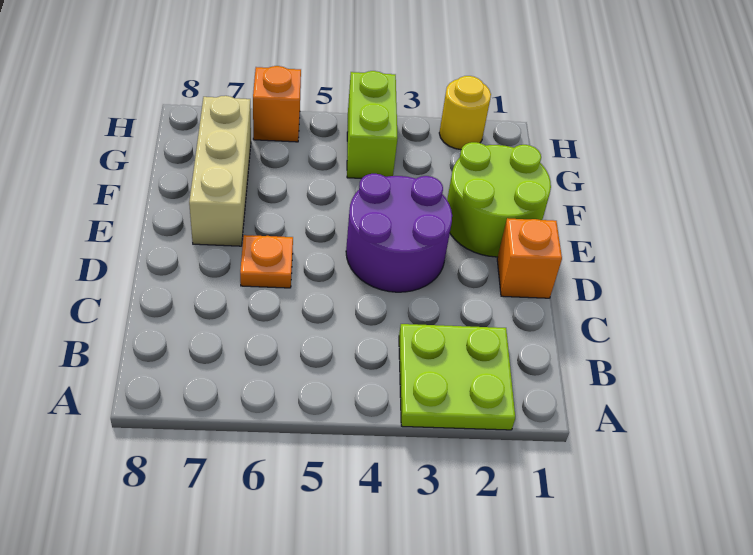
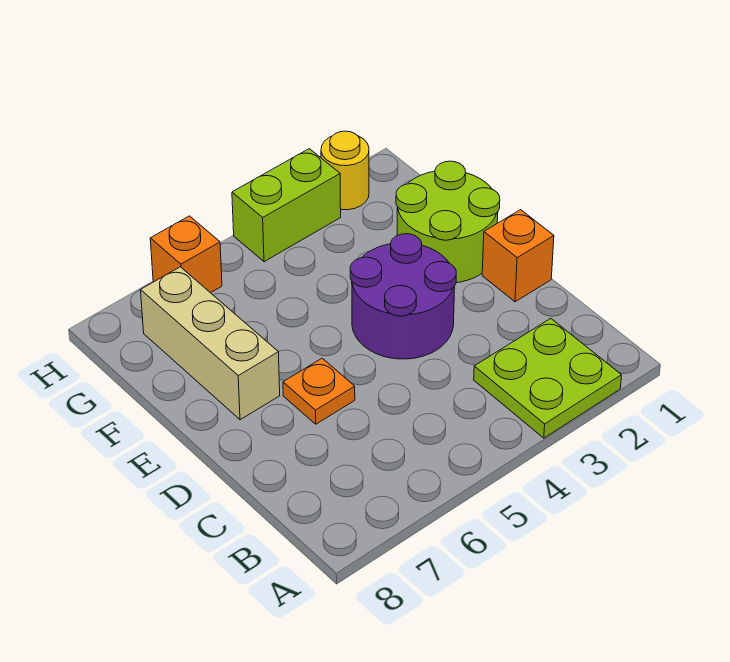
lime brick G4:H4 level 1 -> lime brick H3:H4 level 1

